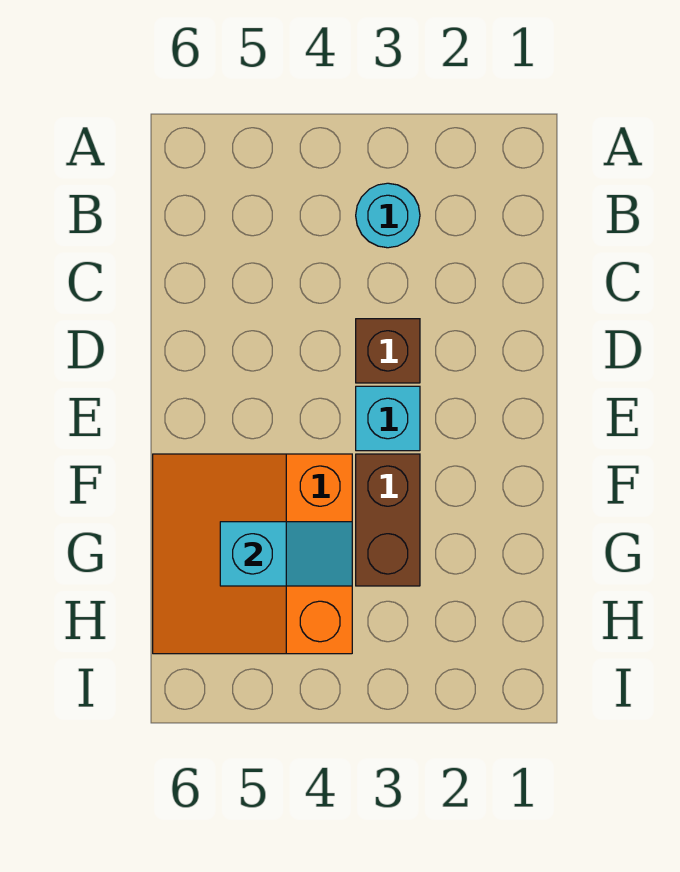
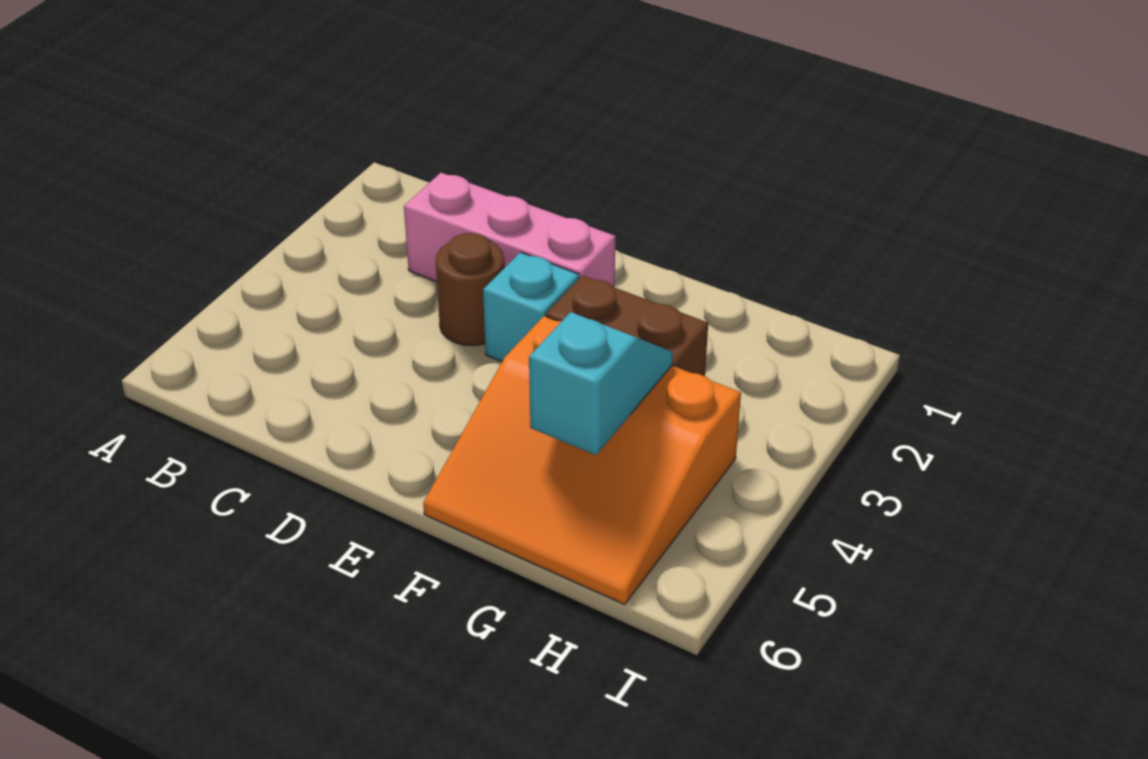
cyan round brick B3 level 1 -> none
none -> pink brick C2:E2 level 1
brown brick D3 level 1 -> brown round brick D3 level 1

